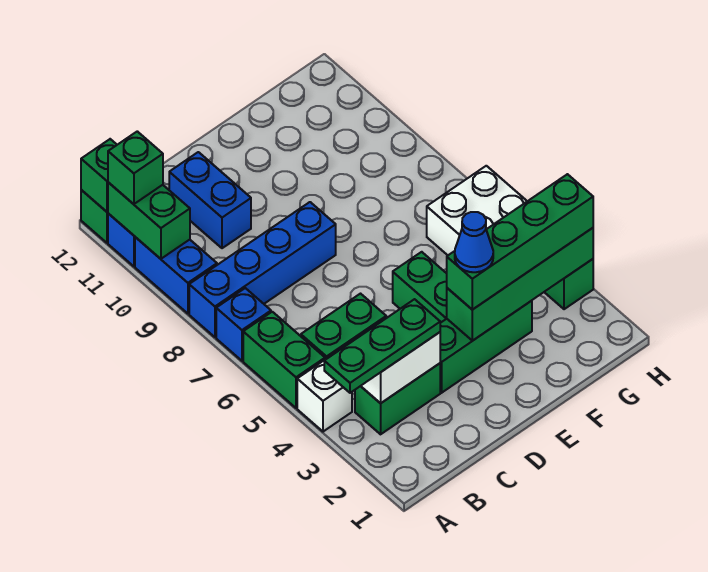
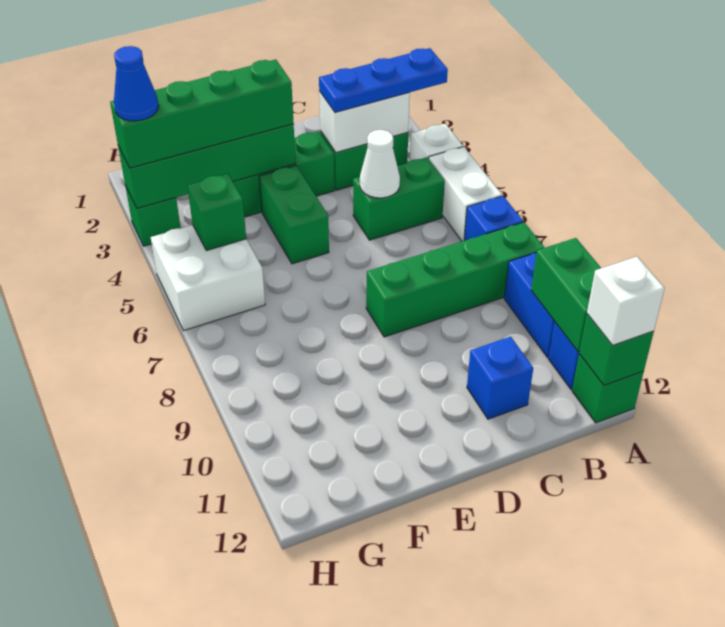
green plate A3:C3 level 3 -> blue plate A3:C3 level 3
green brick A5:A6 level 1 -> white brick A5:A6 level 1
blue brick A8:D8 level 1 -> green brick A8:D8 level 1
green brick A11 level 3 -> green brick G5 level 2
none -> white brick A12 level 3
none -> white cone C5 level 2
blue brick C10:C11 level 1 -> blue brick C11 level 1
blue cone E3 level 4 -> blue cone H3 level 4

